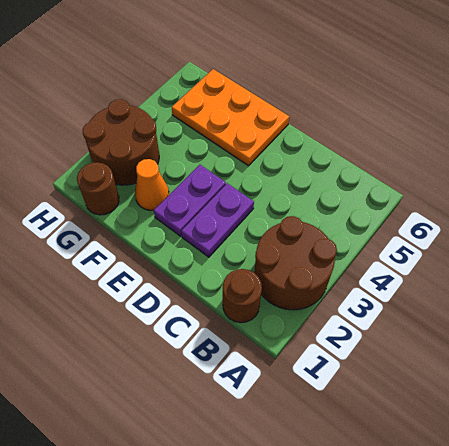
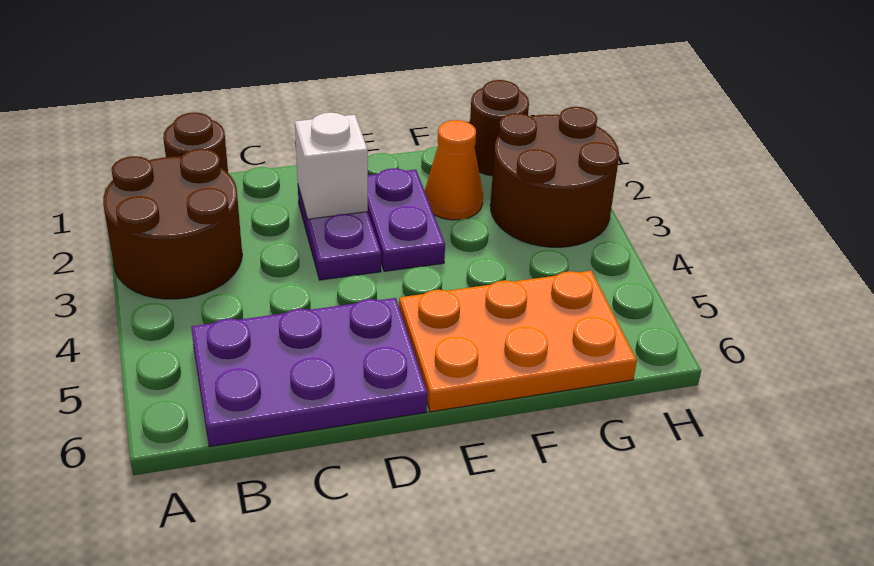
none -> purple plate B5:D6 level 1
none -> white brick D2 level 2

